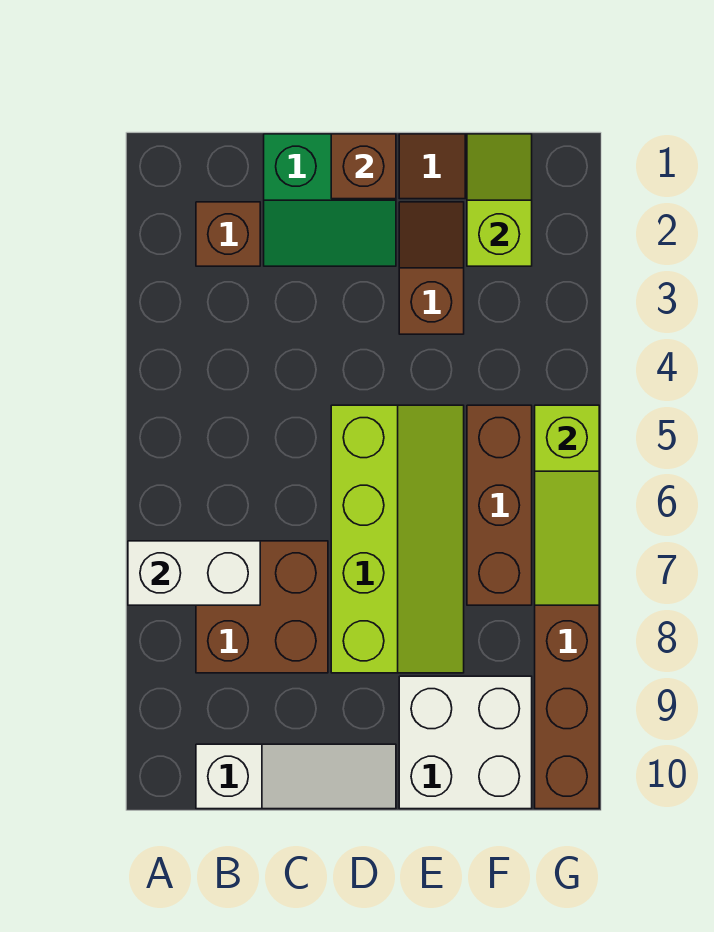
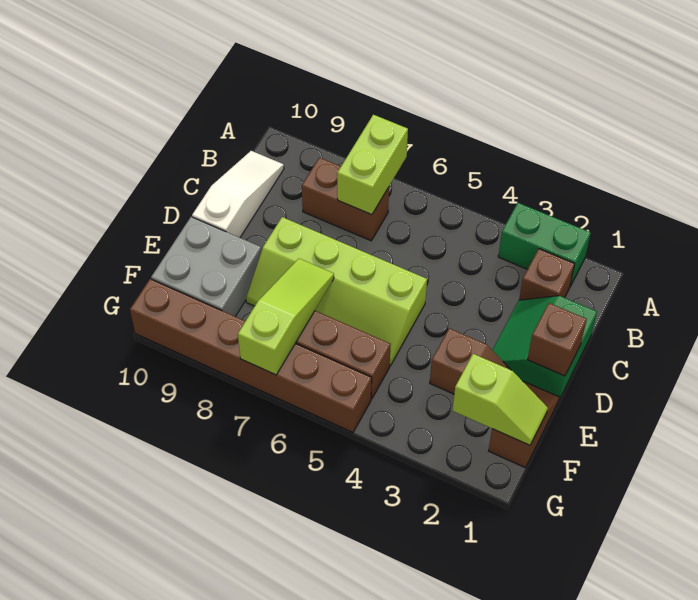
none -> green brick A2:A3 level 1
white brick A7:B7 level 2 -> lime brick A7:B7 level 2
brown brick B7:C8 level 1 -> brown brick B7:B8 level 1
white slope B10:D10 level 1 top B -> white slope B10:D10 level 1 top D
white brick E9:F10 level 1 -> grey brick E9:F10 level 1
lime slope G5:G7 level 2 top 5 -> lime slope E7:G7 level 2 top G

